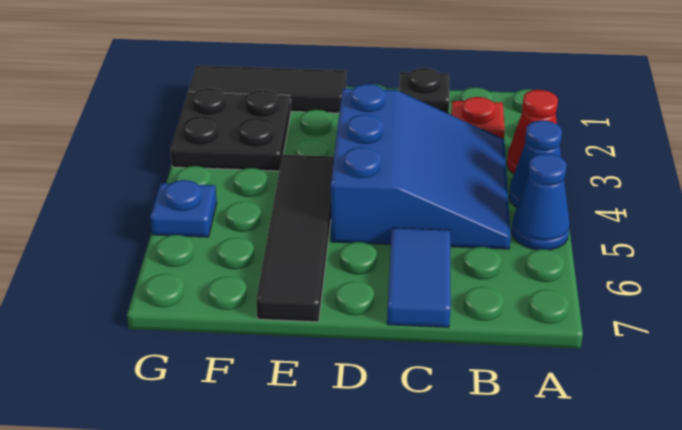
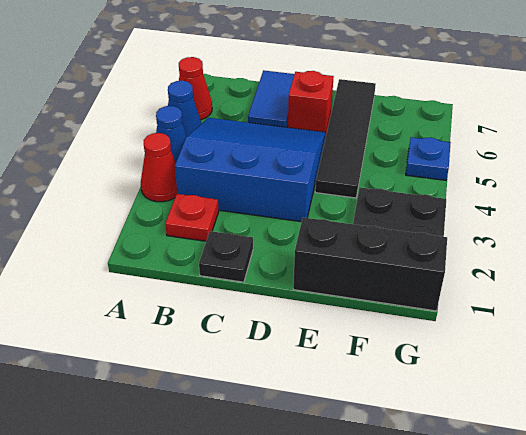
none -> red cone A6 level 1
blue slope B3:D5 level 1 top D -> blue slope B3:D5 level 1 top 3
none -> red brick D6 level 1
black tile E1:G1 level 1 -> black brick E1:G1 level 1

